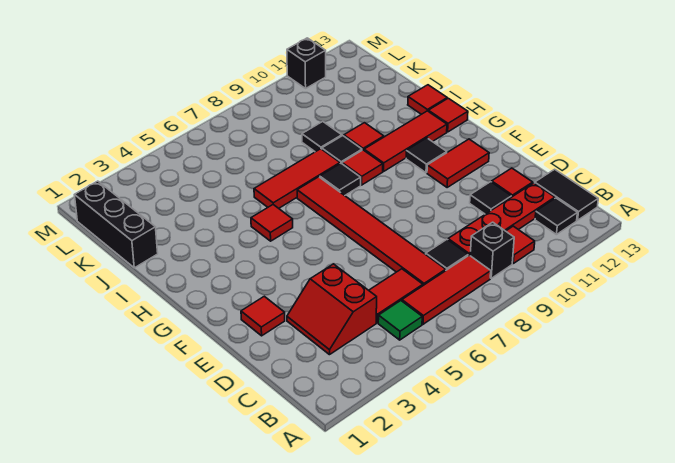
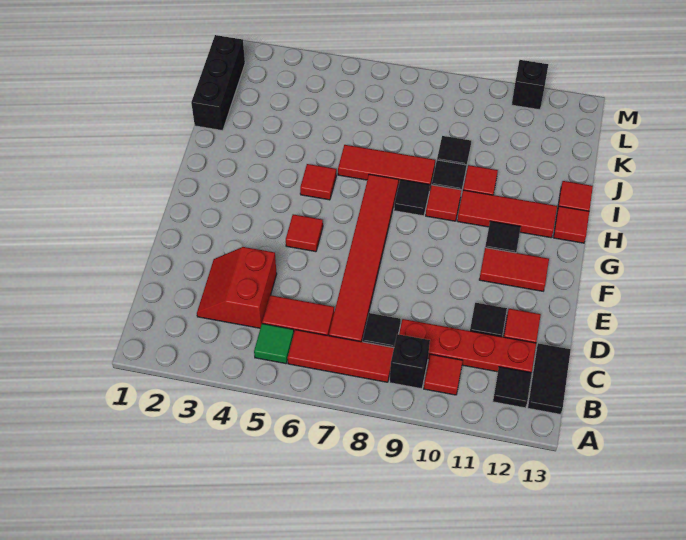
red tile E2 level 1 -> red tile F5 level 1

